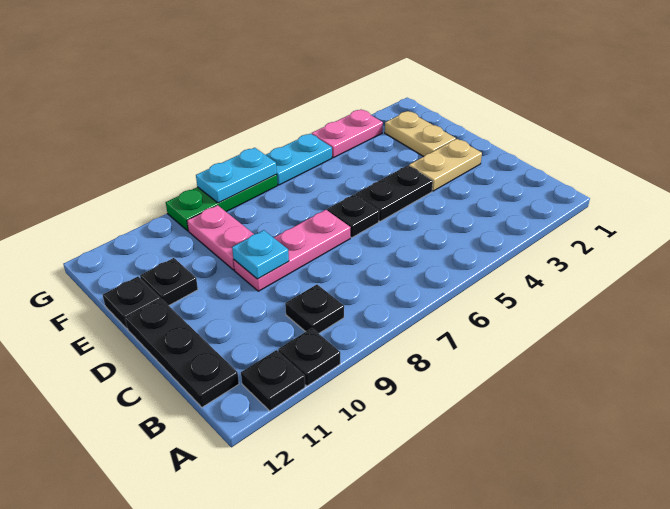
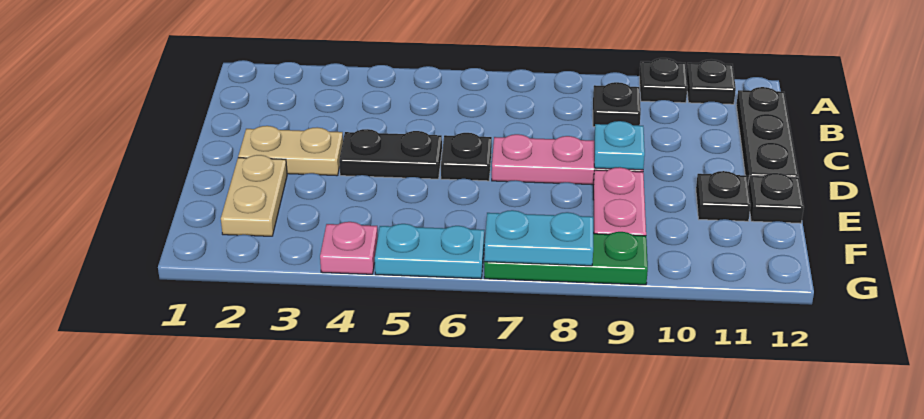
pink plate G3:G4 level 1 -> pink plate G4 level 1

